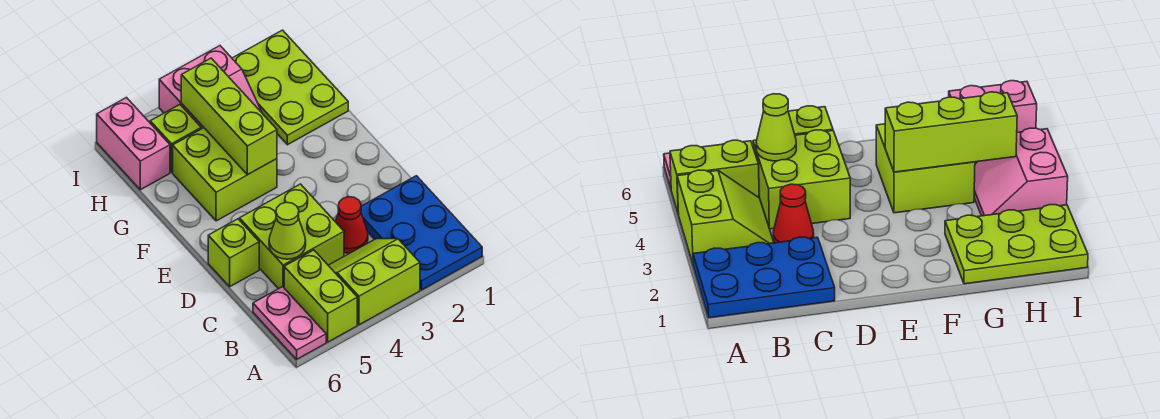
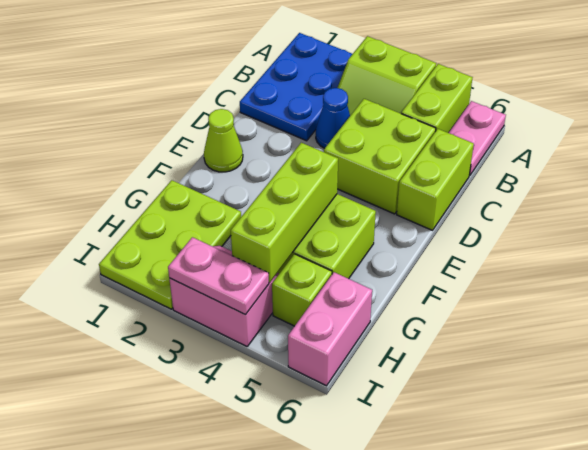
red cone C3 level 1 -> blue cone C3 level 1
lime cone C5 level 2 -> lime cone E1 level 1
lime brick D6 level 1 -> lime brick C6:D6 level 1
none -> pink plate I3:I4 level 2

